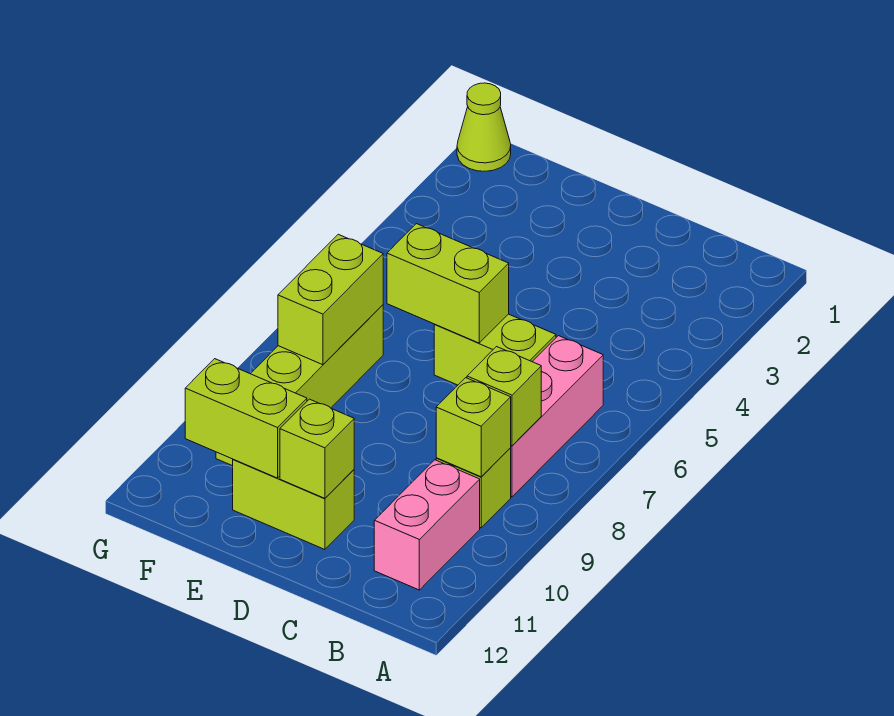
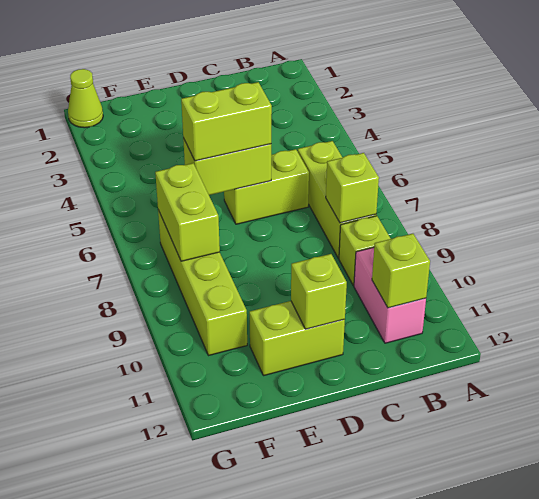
pink brick B6:B8 level 1 -> lime brick B6:B8 level 1
lime brick B9 level 2 -> lime brick B11 level 2
lime brick E11:F11 level 2 -> lime brick D6:E6 level 3

